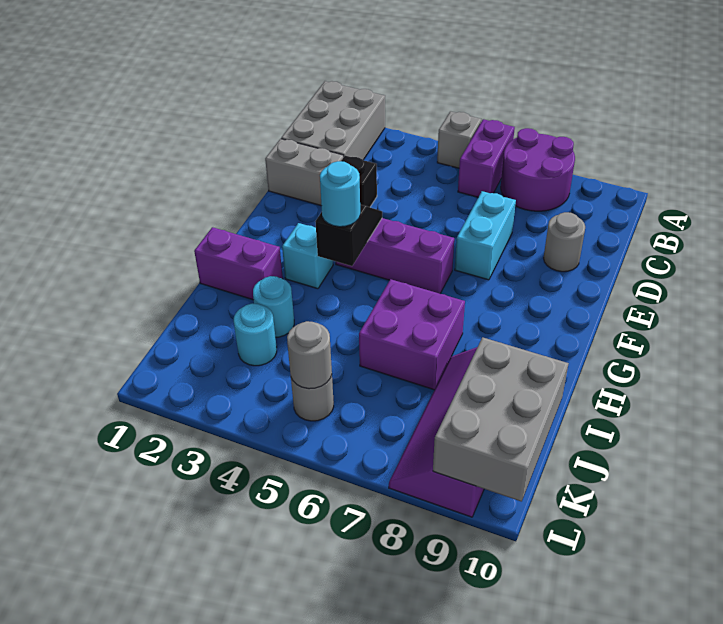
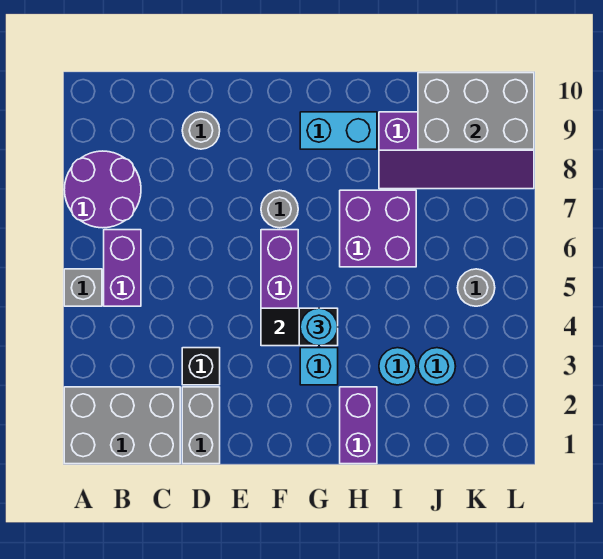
purple brick A6:B6 level 1 -> purple brick B5:B6 level 1
cyan brick D7:E7 level 1 -> cyan brick G9:H9 level 1
grey round brick K5 level 2 -> grey round brick F7 level 1

